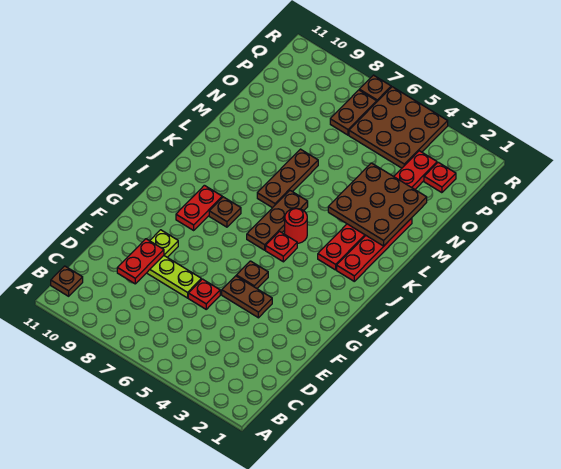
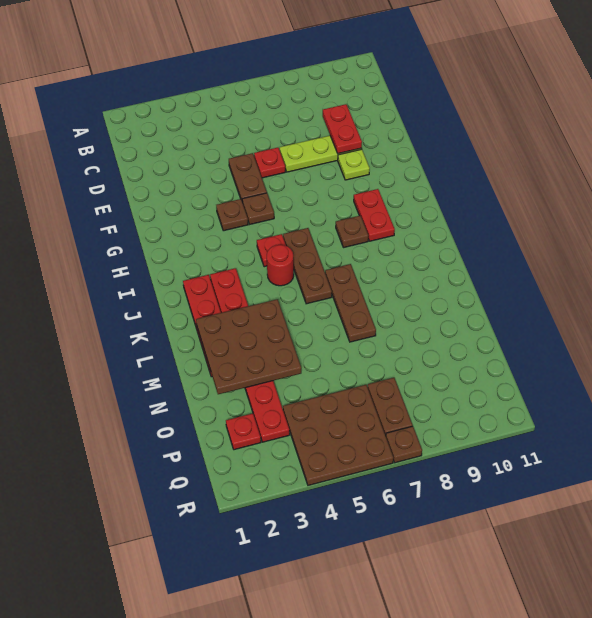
brown plate B11 level 1 -> brown plate G4 level 1
brown plate F4:F5 level 1 -> brown plate E5:F5 level 1

